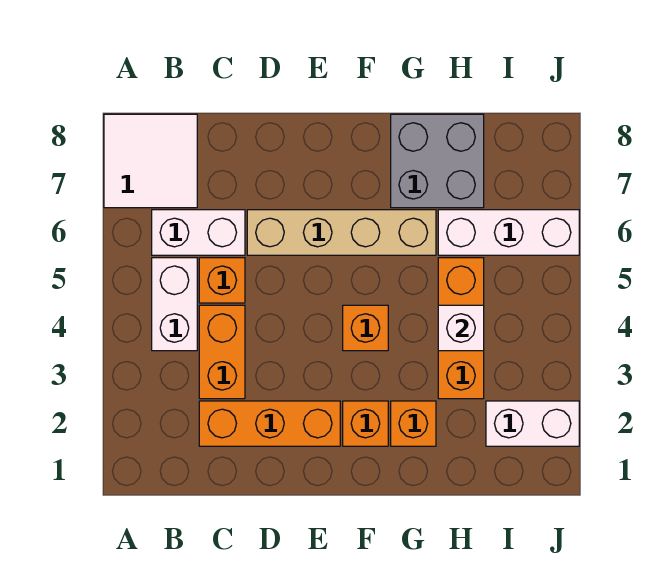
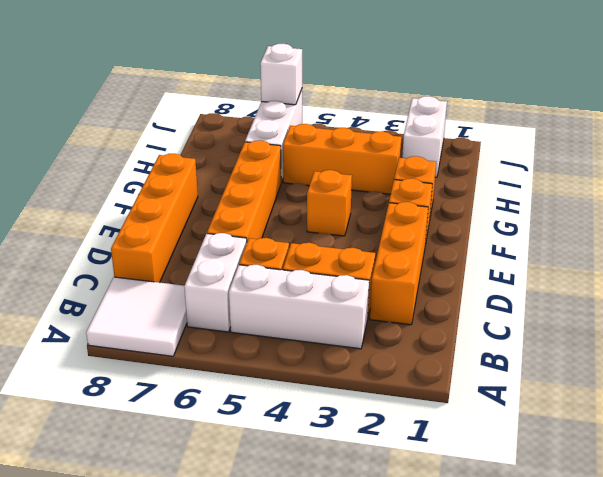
white brick B4:B5 level 1 -> white brick B3:B5 level 1
none -> orange brick C8:F8 level 1
tan brick D6:G6 level 1 -> orange brick D6:G6 level 1
grey brick G7:H8 level 1 -> none
white brick H4 level 2 -> white brick J6 level 2

